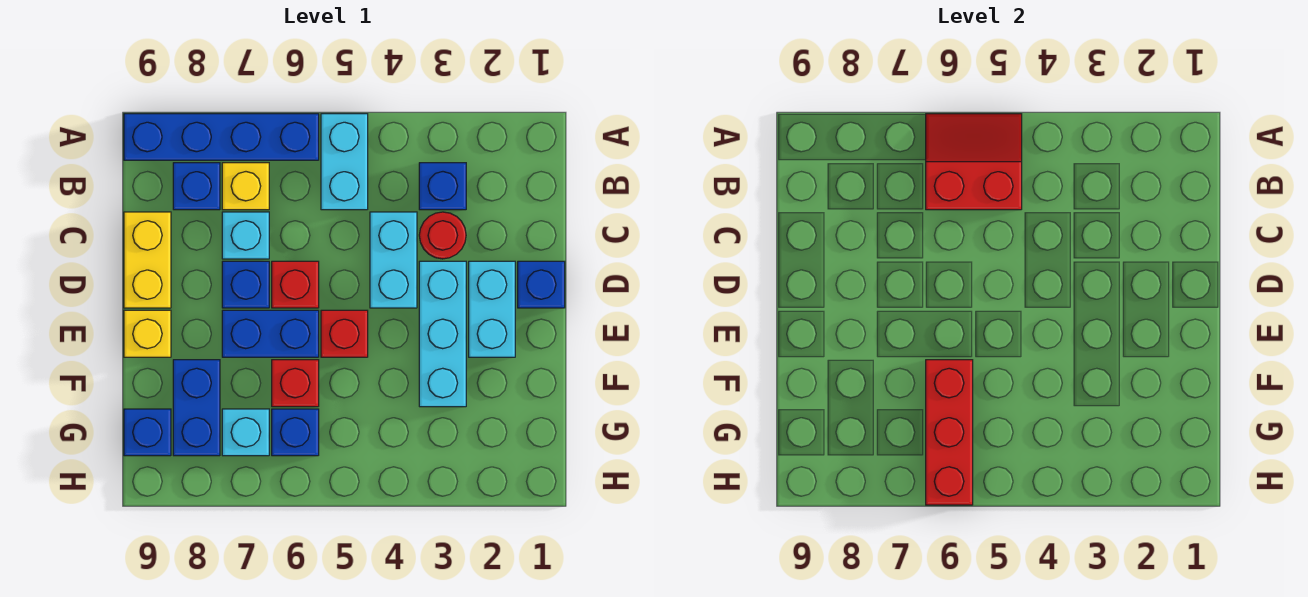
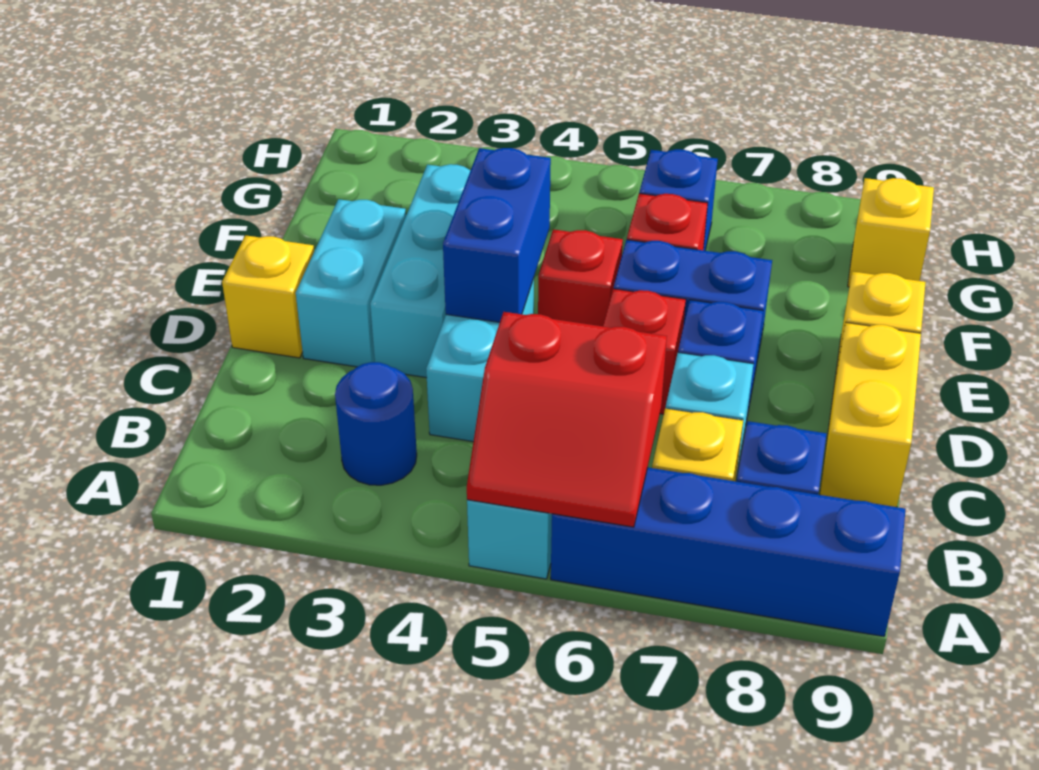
blue brick B3 level 1 -> blue round brick B3 level 1
red round brick C3 level 1 -> none
blue brick D1 level 1 -> yellow brick D1 level 1
red brick F6:H6 level 2 -> none
blue brick F8:G8 level 1 -> blue brick D4:E4 level 2
cyan brick G7 level 1 -> none
blue brick G9 level 1 -> yellow brick G9 level 1

